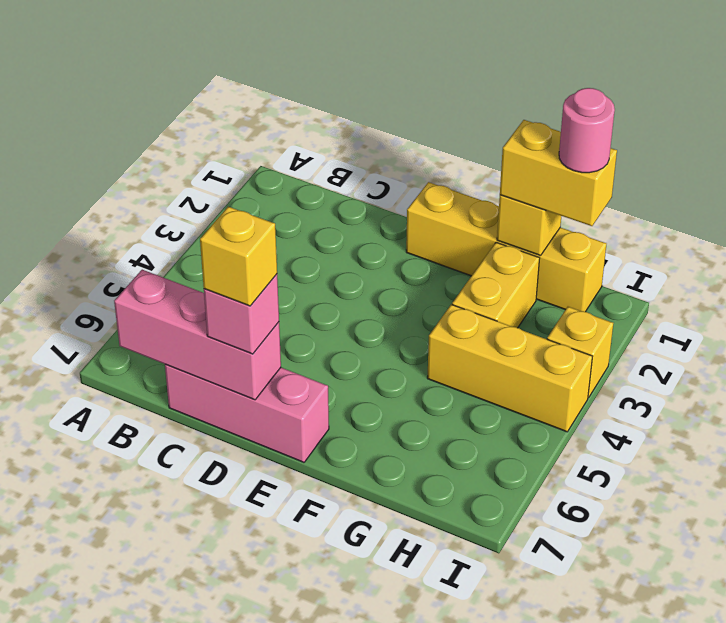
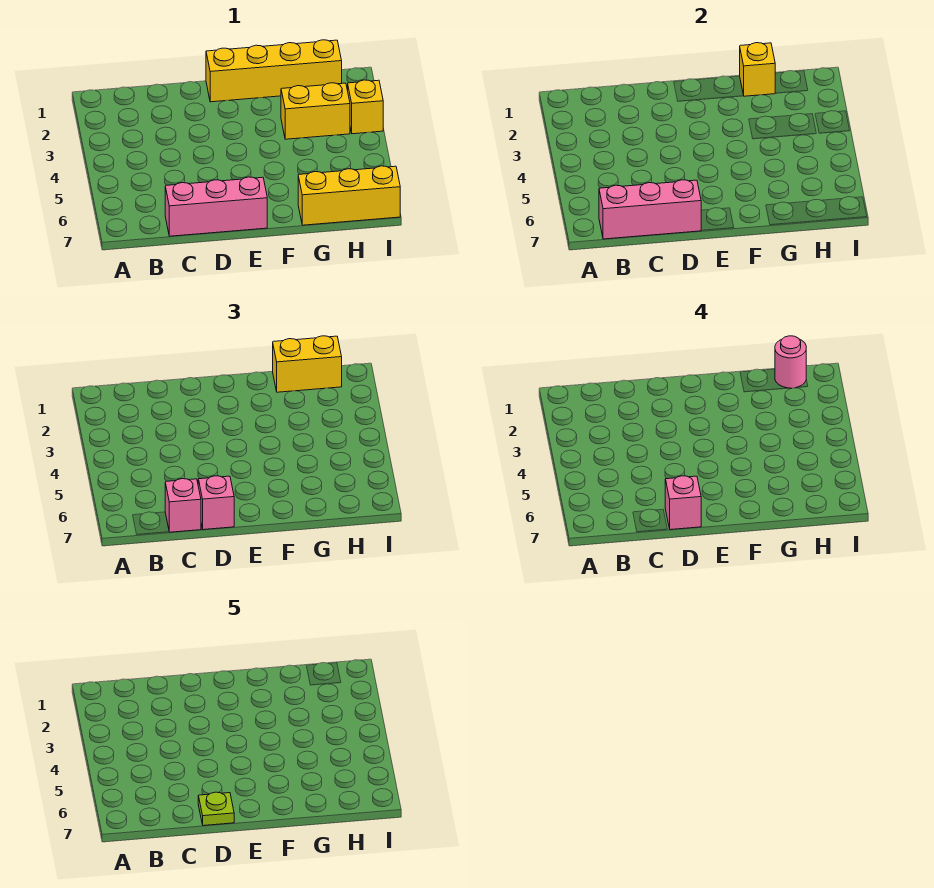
none -> pink brick C7 level 3
yellow brick D7 level 4 -> pink brick D7 level 4
none -> lime plate D7 level 5
yellow brick G2:G3 level 1 -> yellow brick G3:H3 level 1
yellow brick G4:I4 level 1 -> yellow brick G7:I7 level 1

